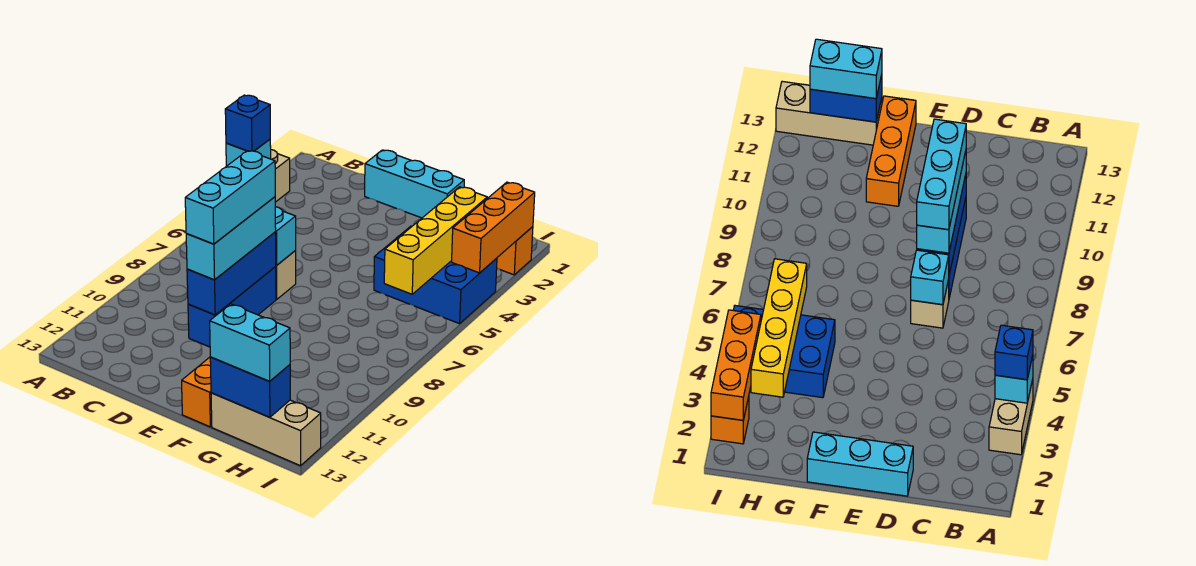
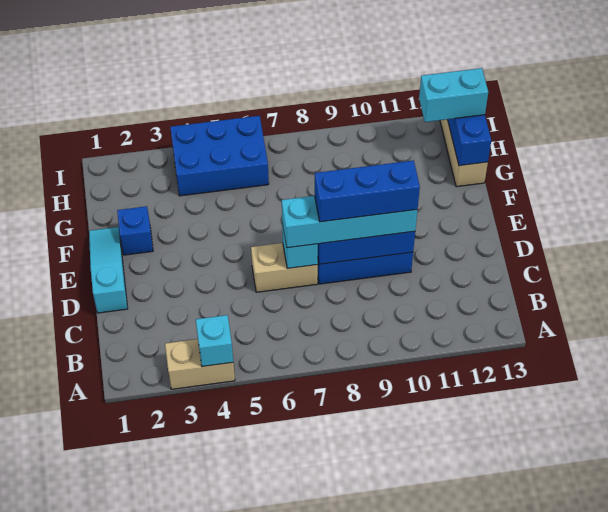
blue brick A4 level 3 -> blue brick F2 level 1
cyan brick D1:F1 level 1 -> cyan slope D1:F1 level 1 top D
tan brick D7 level 1 -> tan brick D6:D7 level 1
cyan brick D8:D10 level 3 -> cyan brick D7:D10 level 3
cyan brick D8:D10 level 4 -> blue brick D8:D10 level 4
orange brick F11:F13 level 1 -> none
blue brick G4:I5 level 1 -> blue brick H4:I6 level 1
cyan brick G13:H13 level 3 -> cyan brick H12:H13 level 3
yellow brick H3:H6 level 2 -> none
orange brick I2 level 1 -> none
orange brick I2:I4 level 2 -> none

